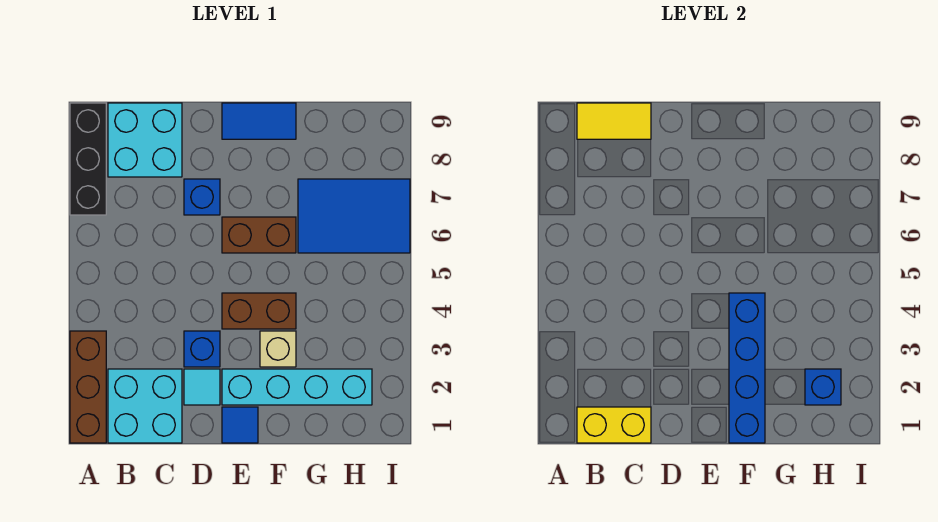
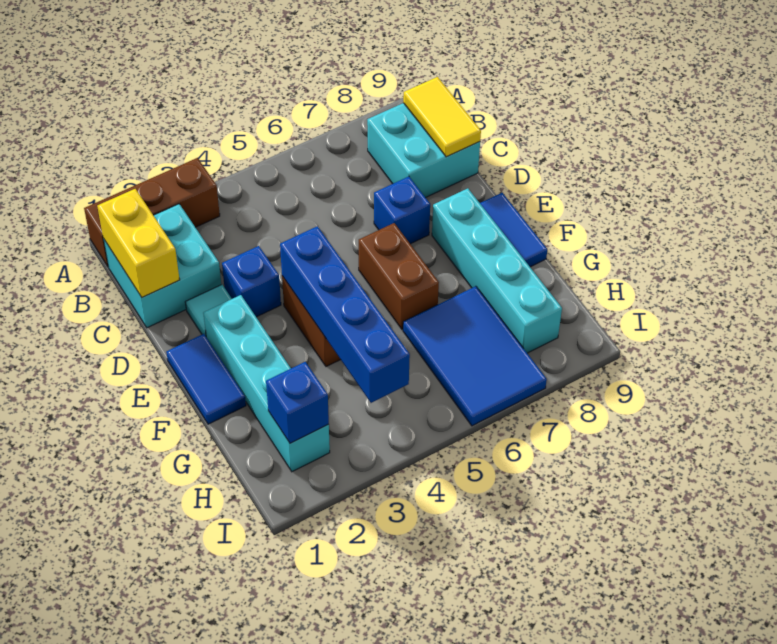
black brick A7:A9 level 1 -> none
blue tile E1 level 1 -> blue tile E1:F1 level 1
none -> cyan brick E8:H8 level 1
blue brick F1:F4 level 2 -> blue brick E4:H4 level 2
tan brick F3 level 1 -> none

